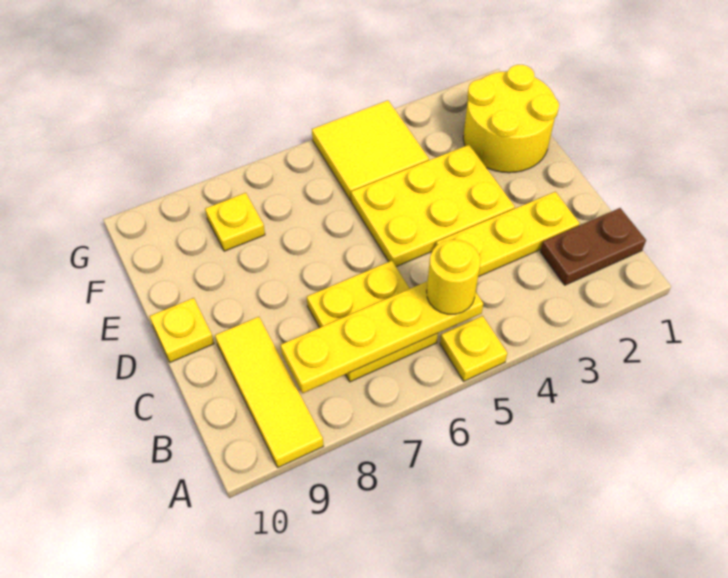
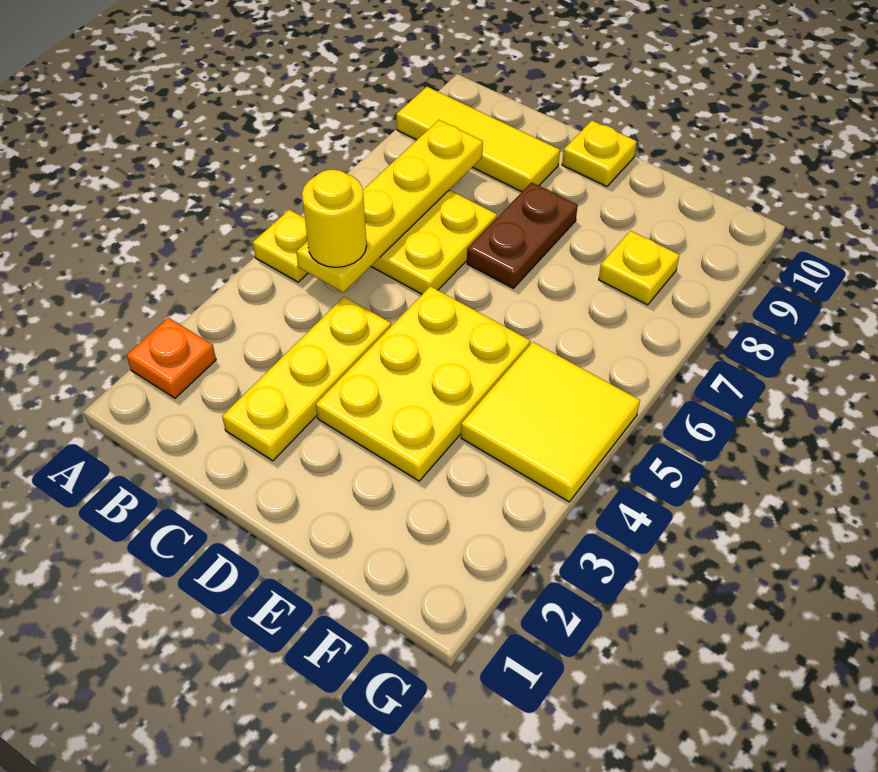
none -> orange plate A2 level 1
brown plate B1:B2 level 1 -> brown plate D7:D8 level 1
yellow round brick E1:F2 level 1 -> none

